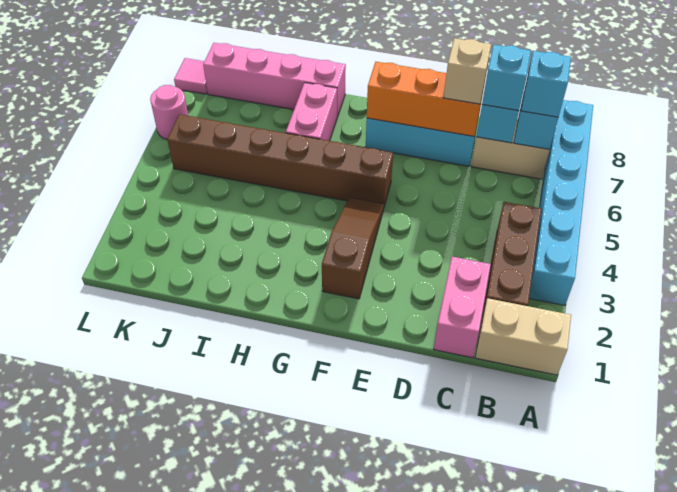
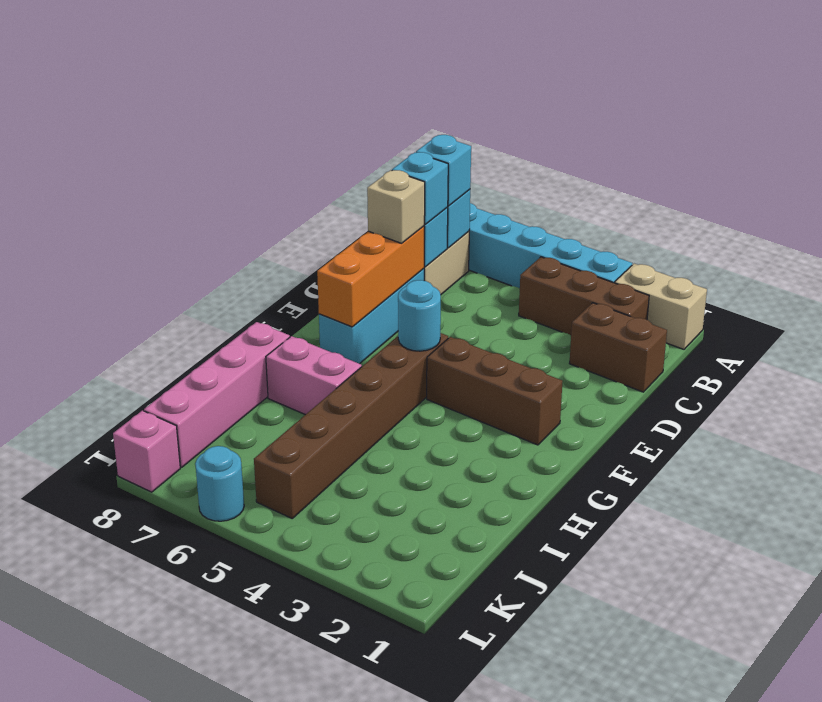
tan brick A1:B1 level 1 -> tan brick A1:A2 level 1
pink brick C1:C2 level 1 -> brown brick C1:C2 level 1
brown slope F2:F4 level 1 top 2 -> brown brick F2:F4 level 1
none -> cyan round brick F5 level 2
pink round brick L6 level 1 -> cyan round brick L6 level 1
pink tile L8 level 1 -> pink brick L8 level 1

